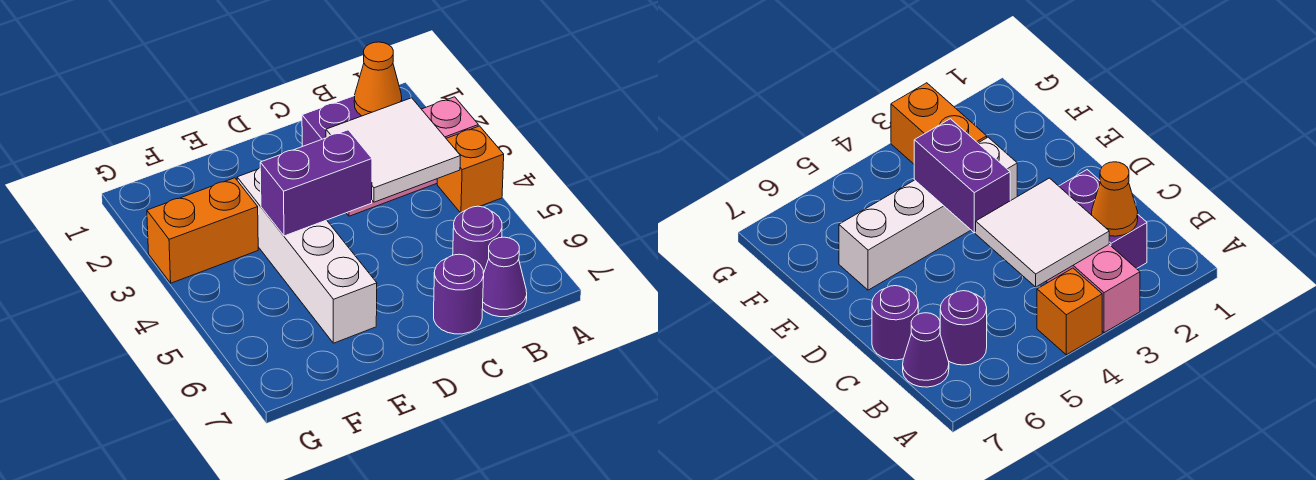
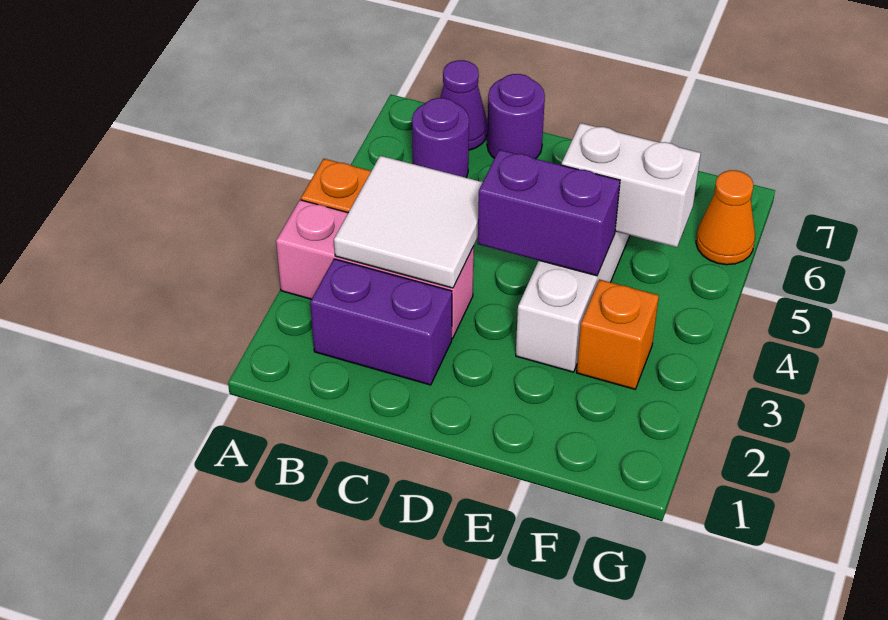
orange cone B2 level 2 -> orange cone G6 level 1
none -> white brick E5:F5 level 2
orange brick F3:G3 level 1 -> orange brick F3 level 1

